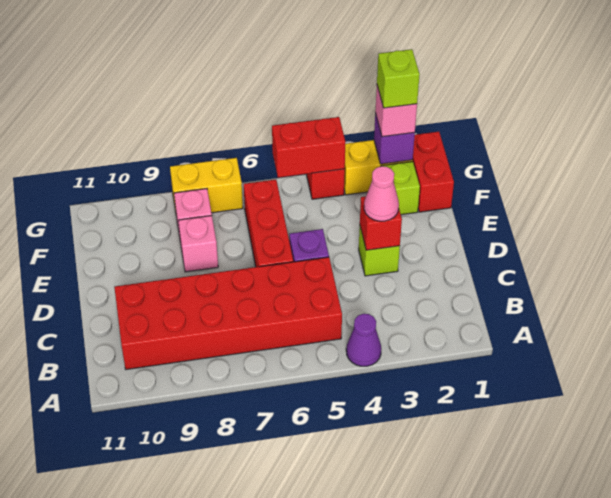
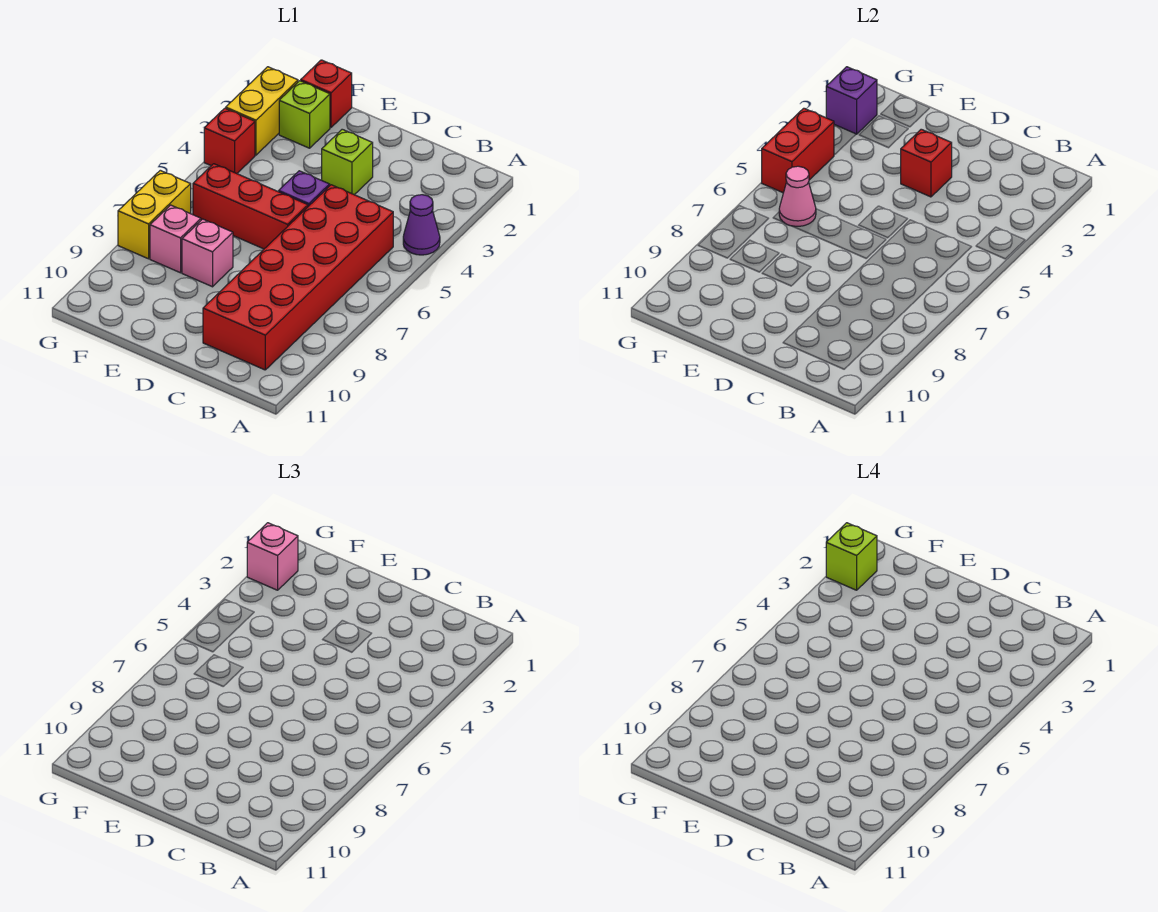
pink cone D3 level 3 -> pink cone F6 level 2
red brick F1:G1 level 1 -> red brick F1 level 1

